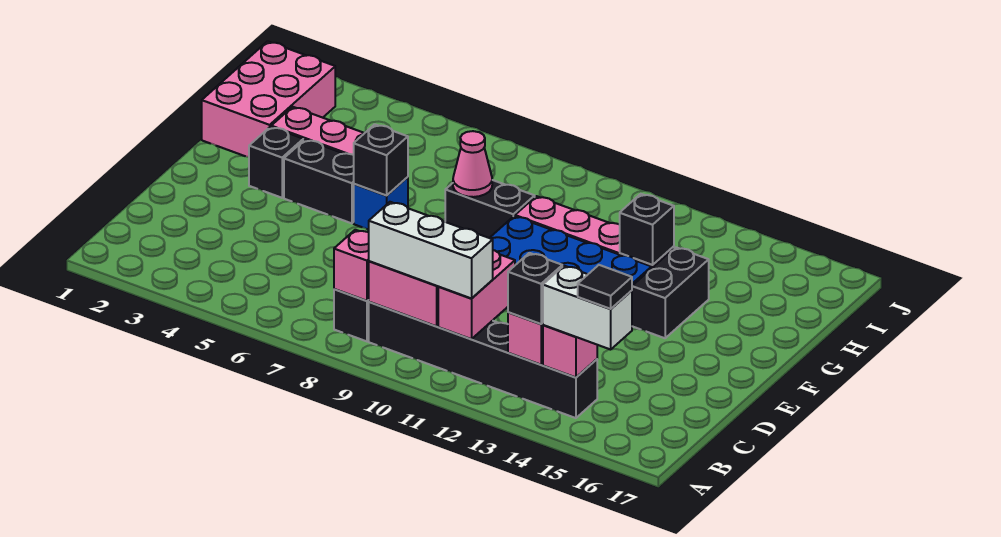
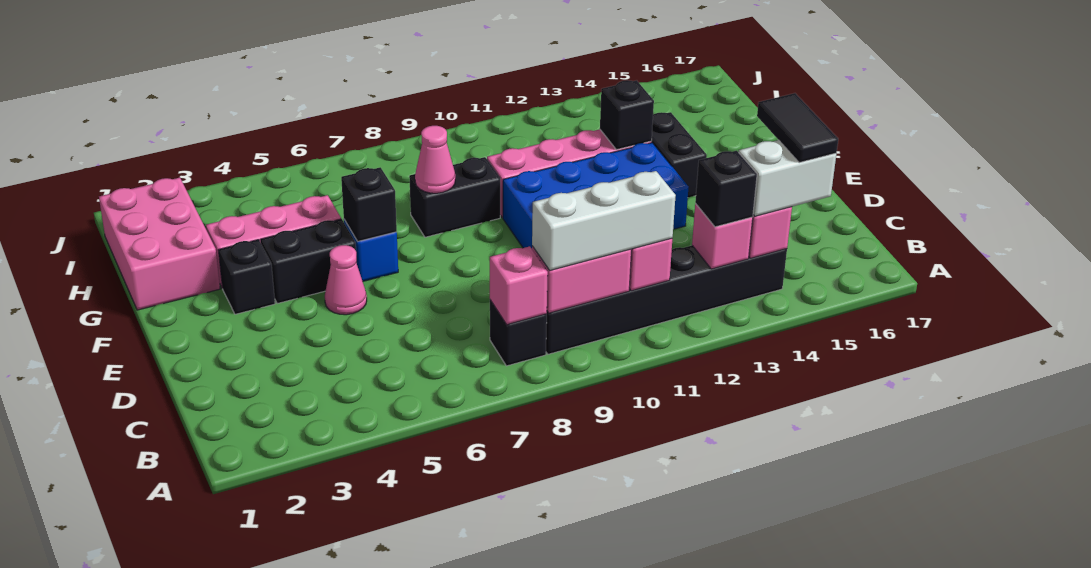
black tile B15 level 4 -> black tile B15:C15 level 4
none -> pink cone E5 level 1

